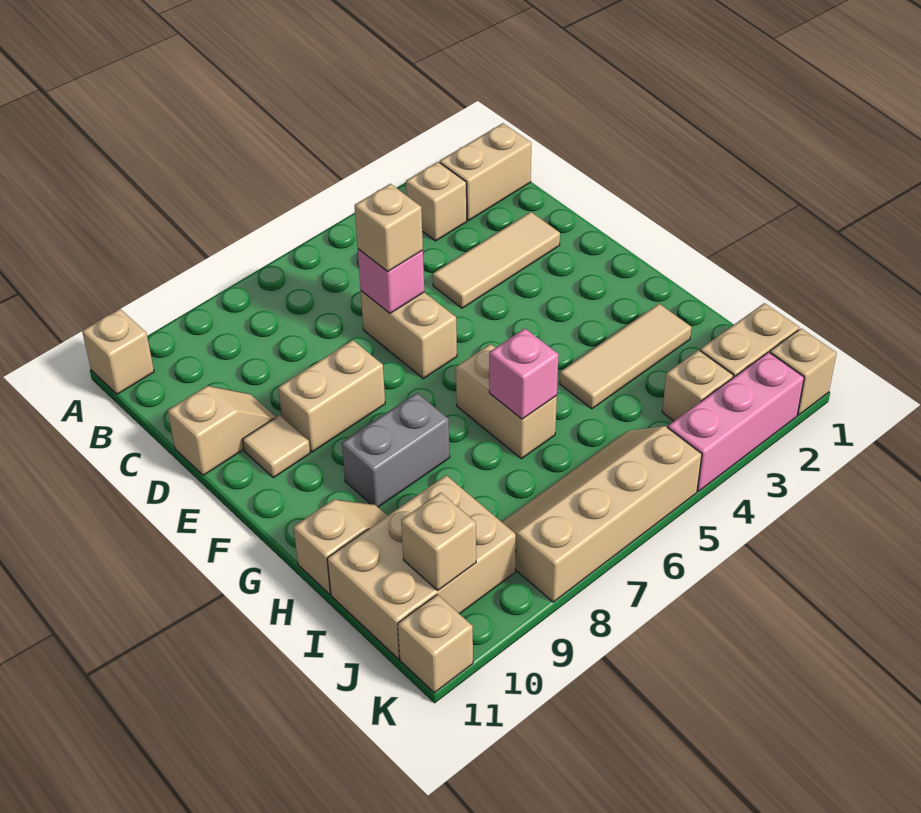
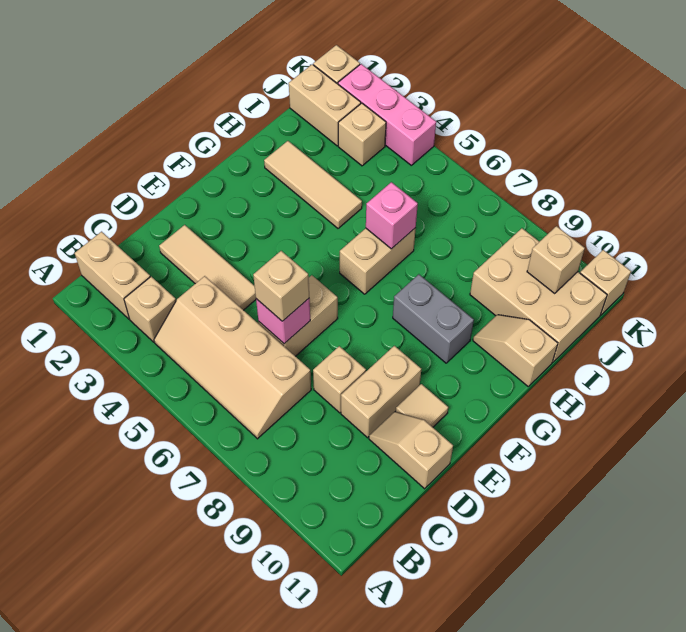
tan brick A11 level 1 -> tan brick D8 level 1
tan brick E8:E9 level 1 -> tan brick D9:E9 level 1
tan slope J5:K8 level 1 top K -> tan slope B4:C7 level 1 top C

